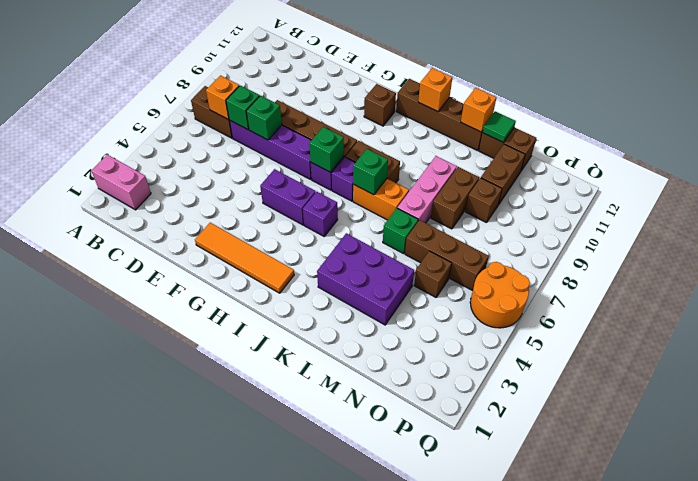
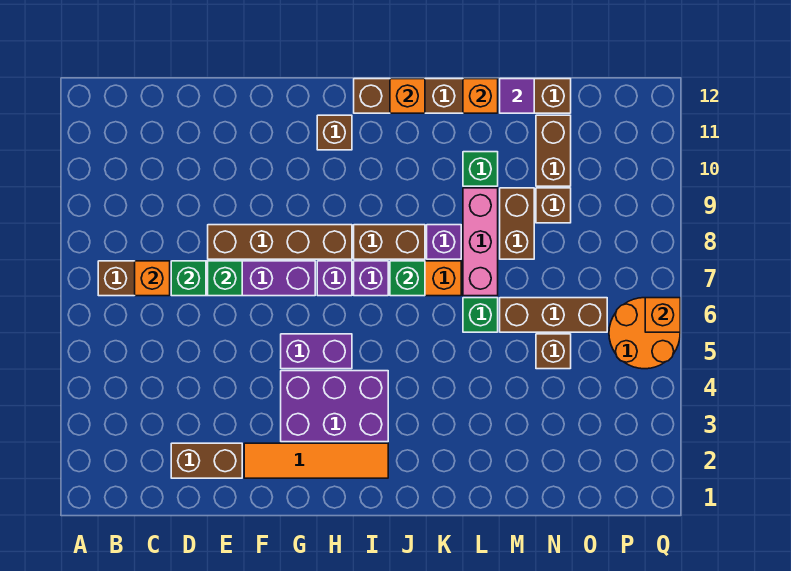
pink brick A2:B2 level 1 -> none
none -> brown brick D2:E2 level 1
green brick H7 level 2 -> green brick L10 level 1
purple brick I5 level 1 -> purple brick K8 level 1
purple brick K3:M4 level 1 -> purple brick G3:I4 level 1
green tile M12 level 2 -> purple tile M12 level 2
none -> orange brick Q6 level 2

